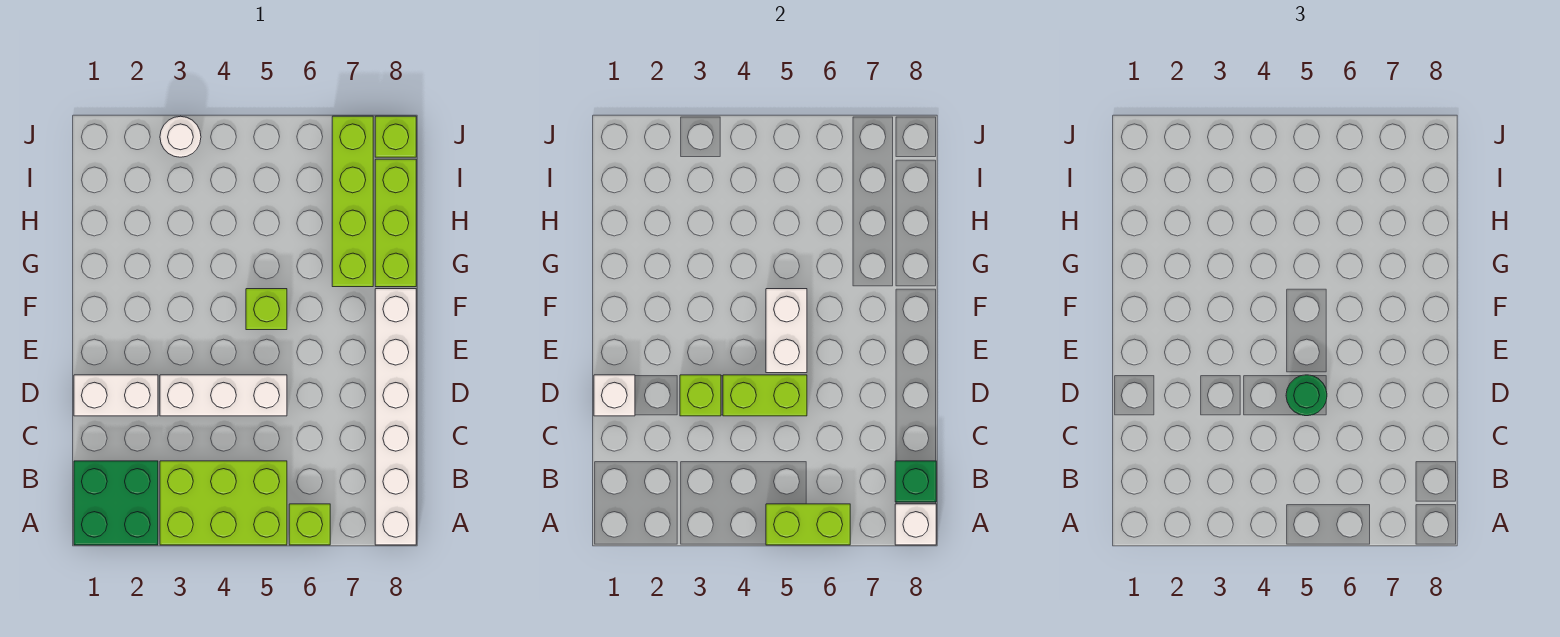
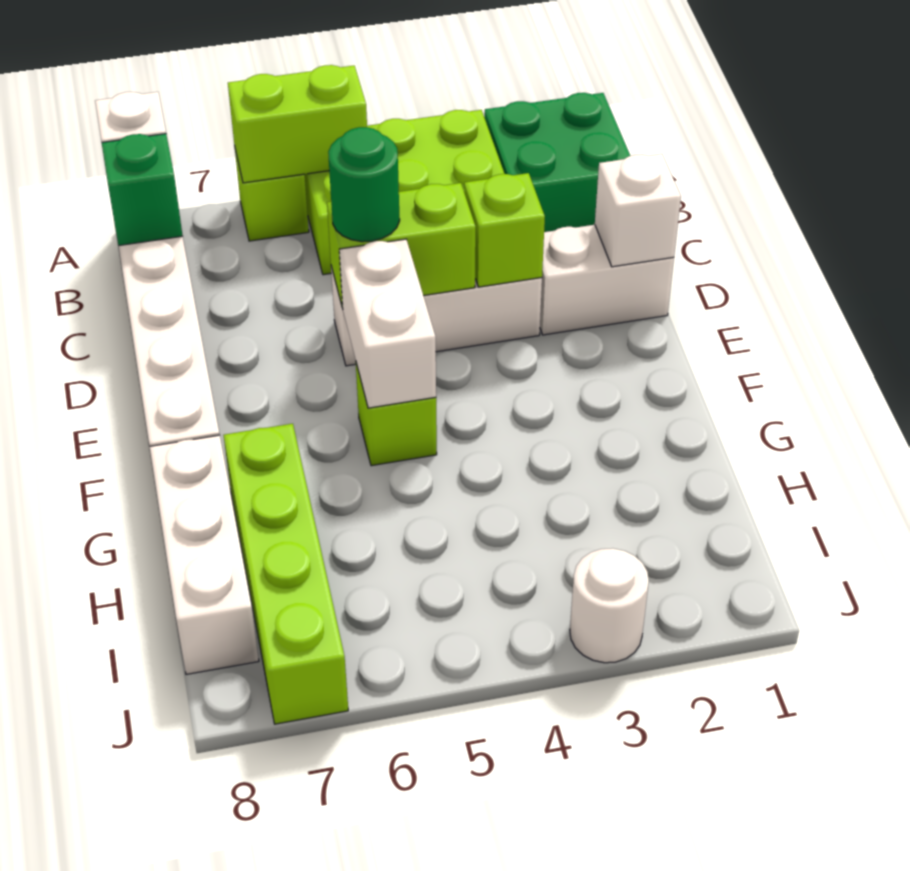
lime brick G8:I8 level 1 -> white brick G8:I8 level 1
lime brick J8 level 1 -> none

